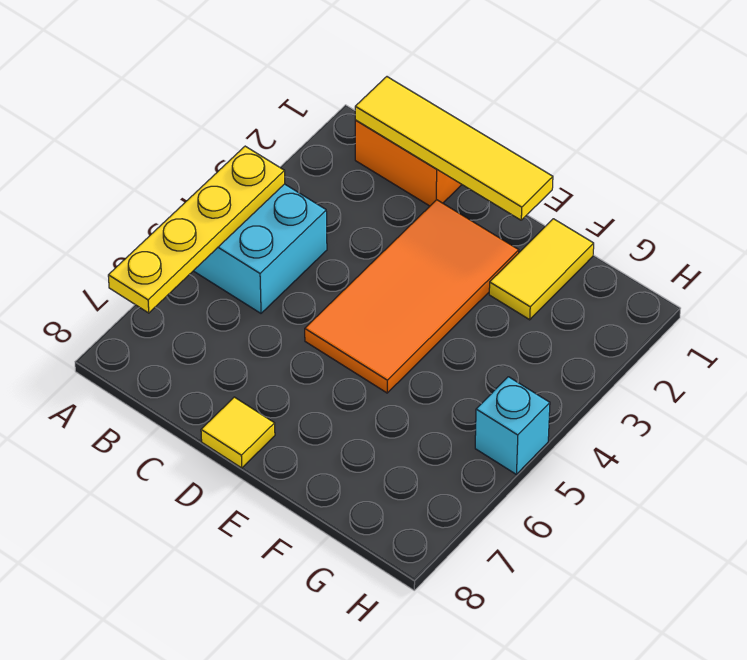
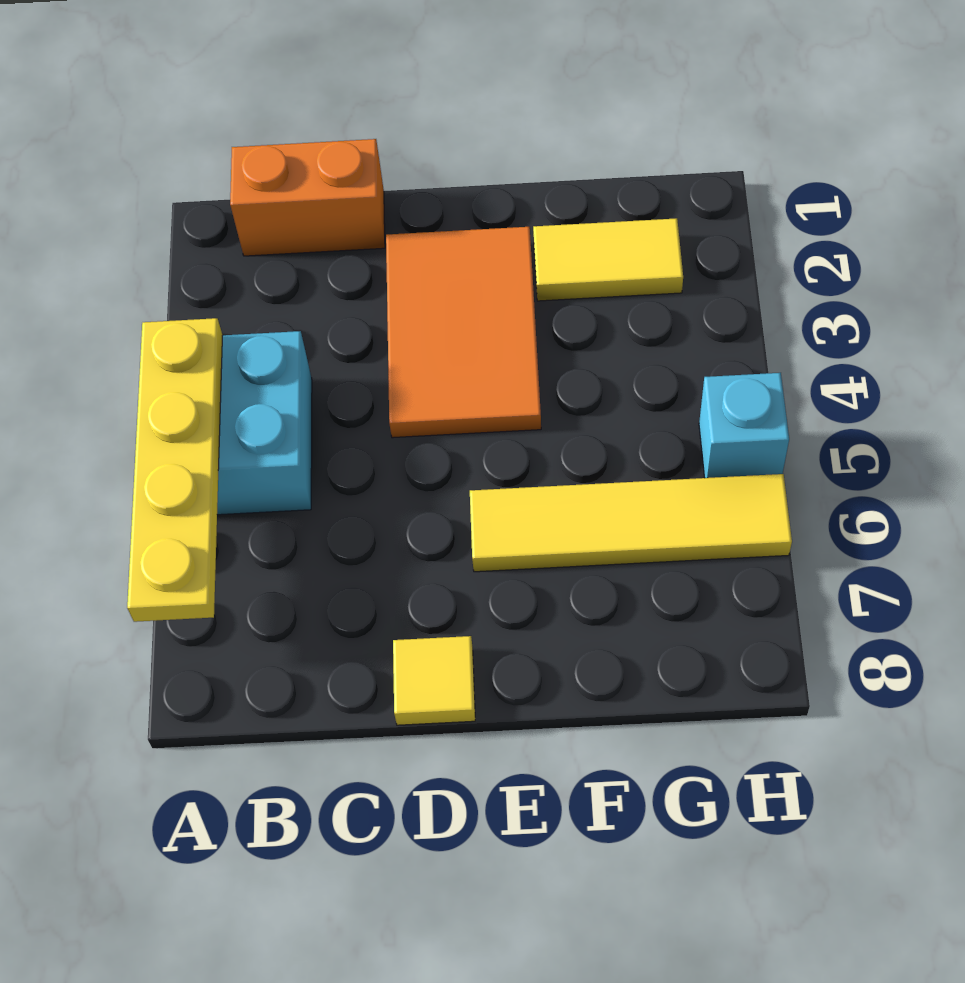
yellow tile B1:E1 level 2 -> yellow tile E6:H6 level 1
orange tile D2:E5 level 1 -> orange tile D2:E4 level 1
yellow tile F1:F2 level 1 -> yellow tile F2:G2 level 1

